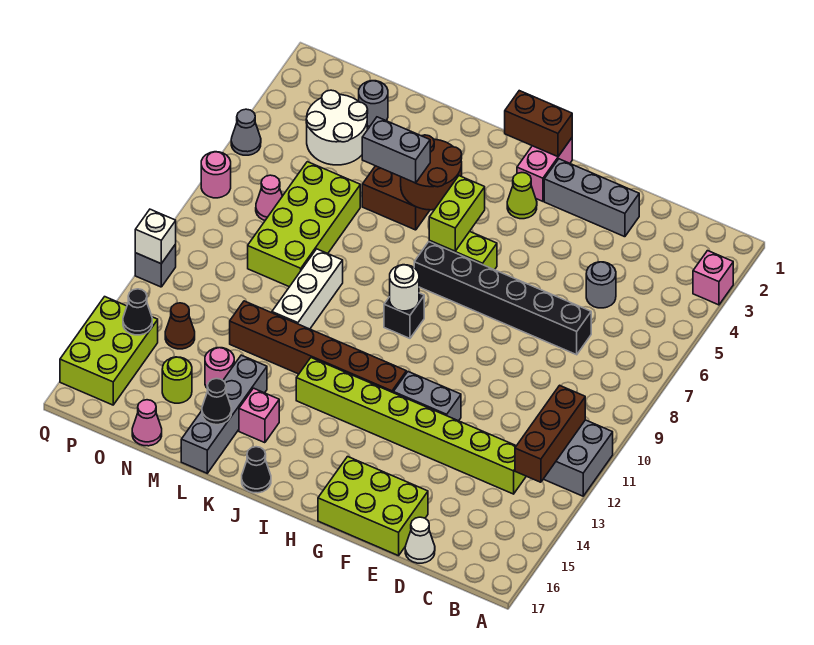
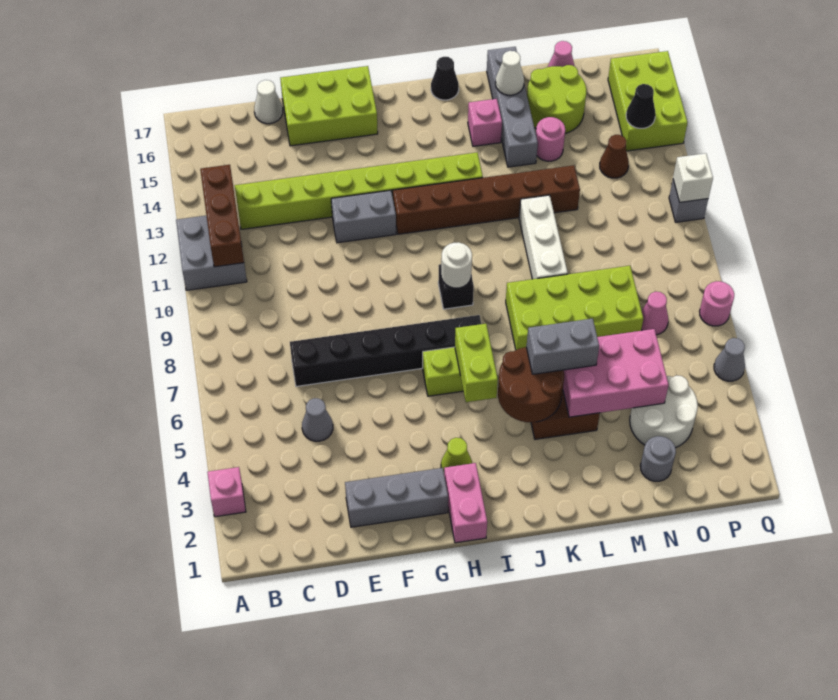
grey round brick D5 level 1 -> grey cone D5 level 1
brown brick H1:I1 level 2 -> none
none -> pink brick L4:N5 level 2
black cone L16 level 2 -> white cone L16 level 2
lime brick M6:N9 level 1 -> lime brick K7:N8 level 1
lime round brick N15 level 1 -> lime round brick M15:N16 level 1

